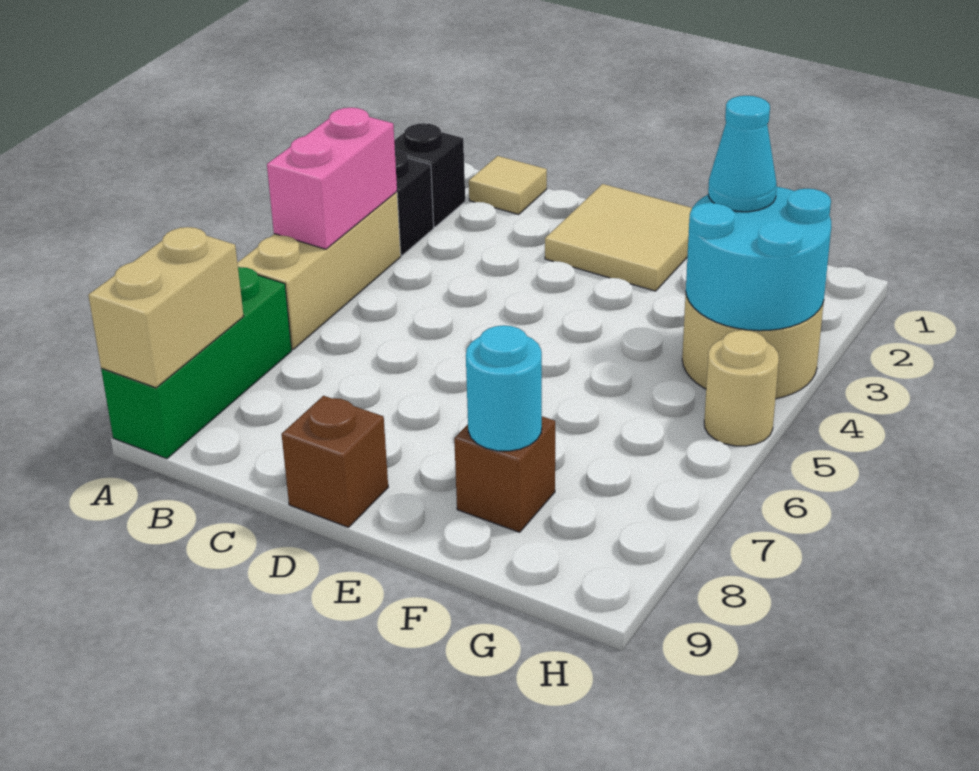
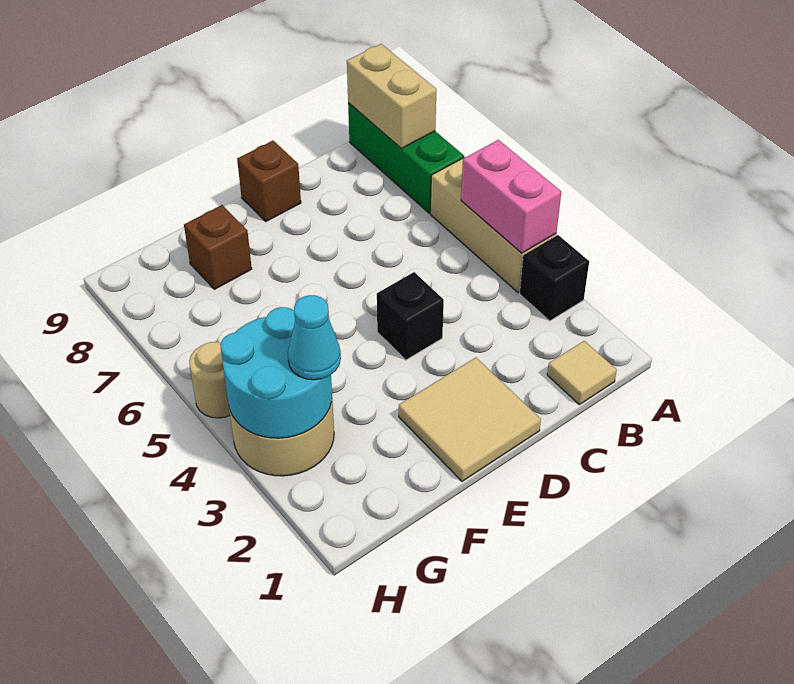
black brick A2 level 1 -> black brick D4 level 1
cyan round brick F8 level 2 -> none

